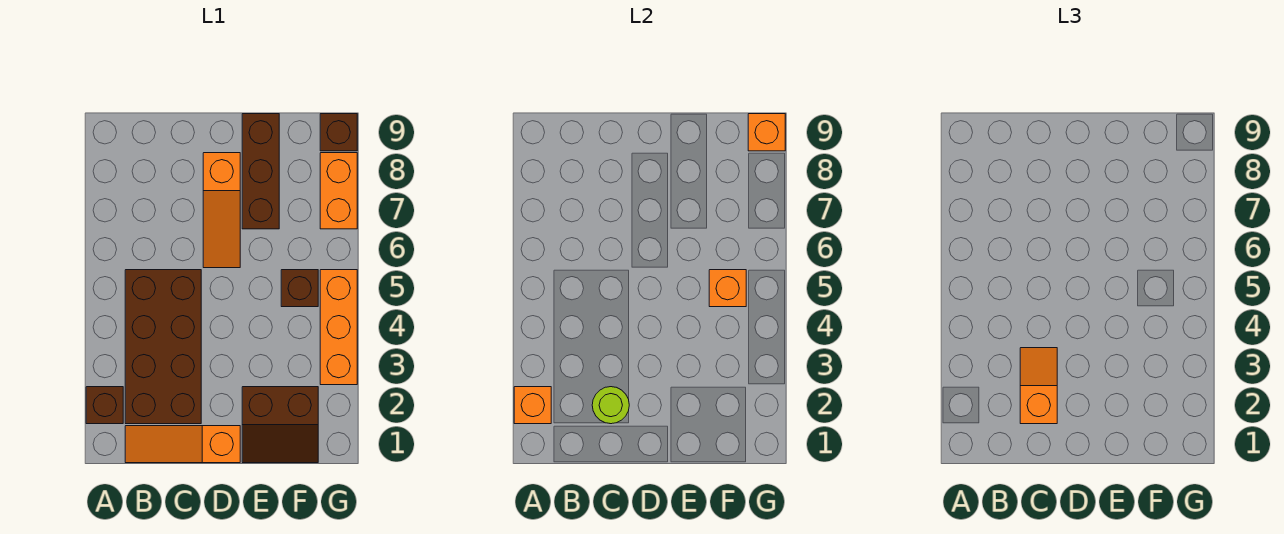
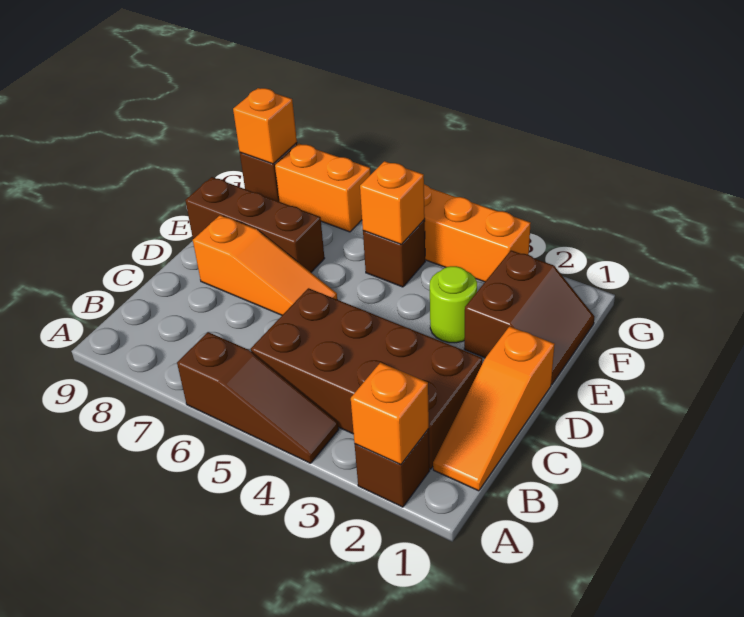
none -> brown slope A4:A6 level 1 top 6
lime round brick C2 level 2 -> lime round brick E3 level 1
orange slope C2:C3 level 3 top 2 -> none

